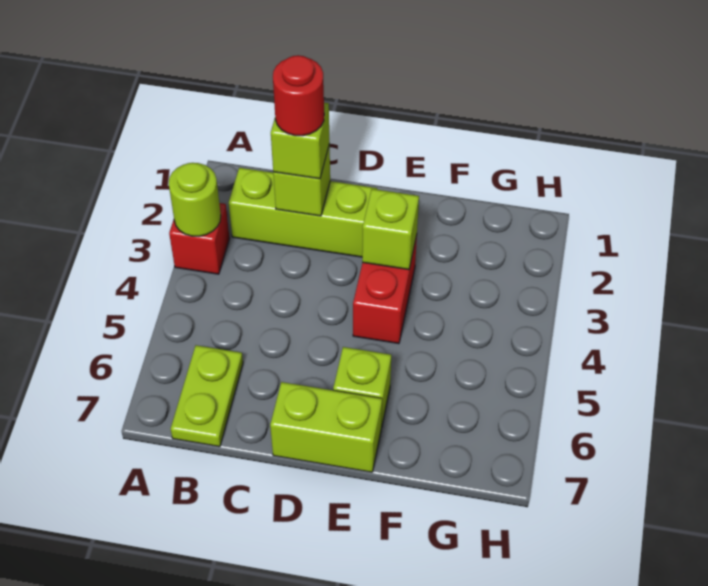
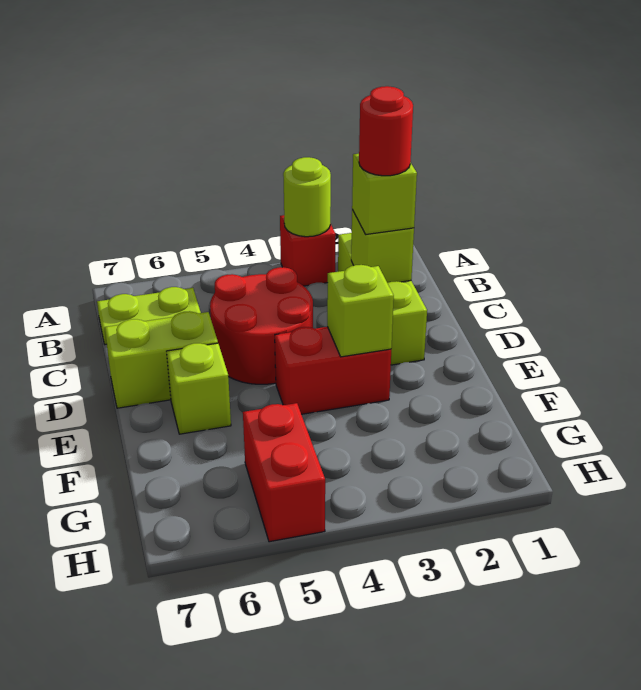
none -> red round brick C4:D5 level 1
lime brick D7:E7 level 1 -> lime brick D6:D7 level 1
none -> red brick G5:H5 level 1

